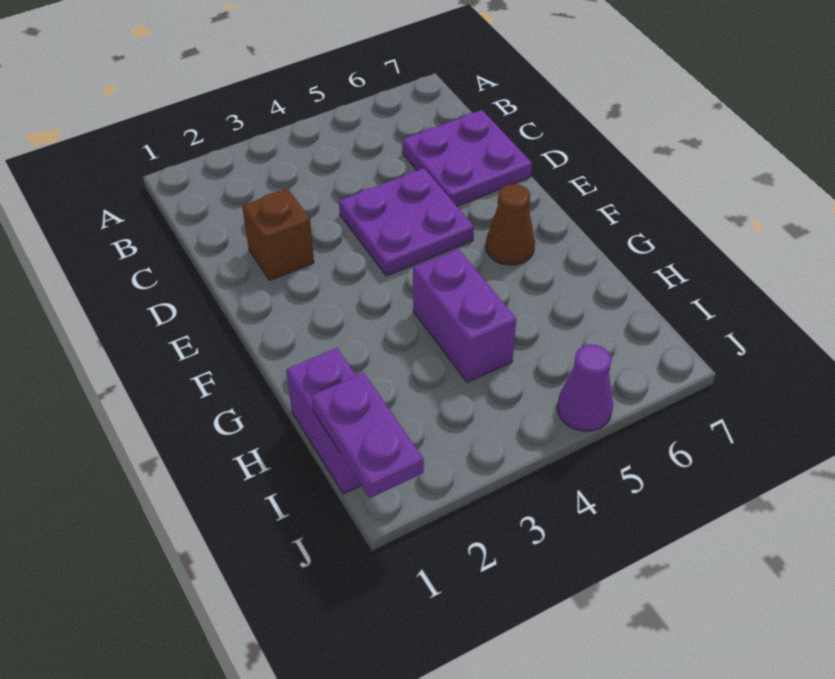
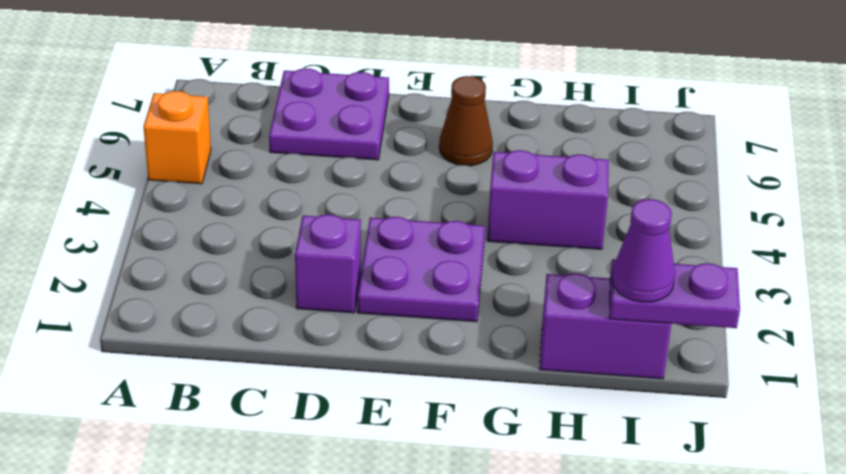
none -> orange brick A5 level 1
brown brick D2 level 1 -> purple brick D2 level 1
purple plate D4:E5 level 1 -> purple plate E2:F3 level 1
purple cone J5 level 1 -> purple cone I1 level 3

